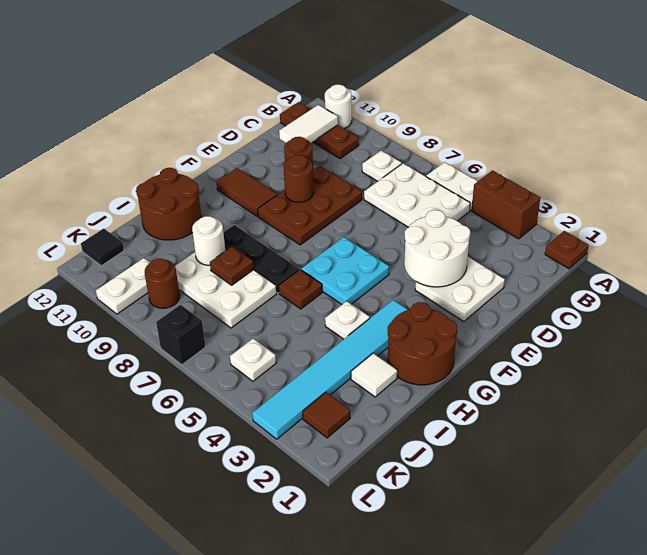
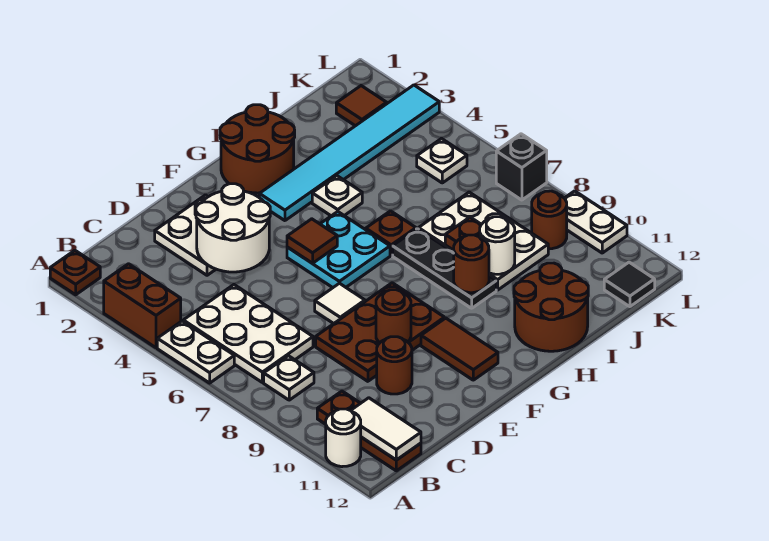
white tile B11:C11 level 2 -> white tile B11:B12 level 2
none -> brown tile F5 level 2
none -> brown round brick H9 level 2
white tile I2 level 1 -> white tile E7 level 1
white plate K10:L10 level 1 -> white plate L9:L10 level 1

